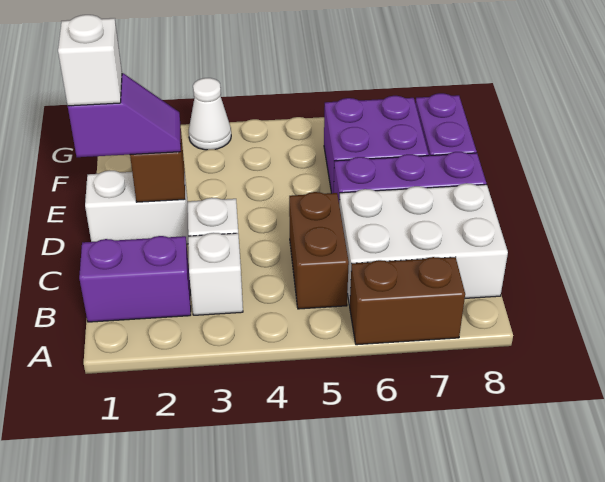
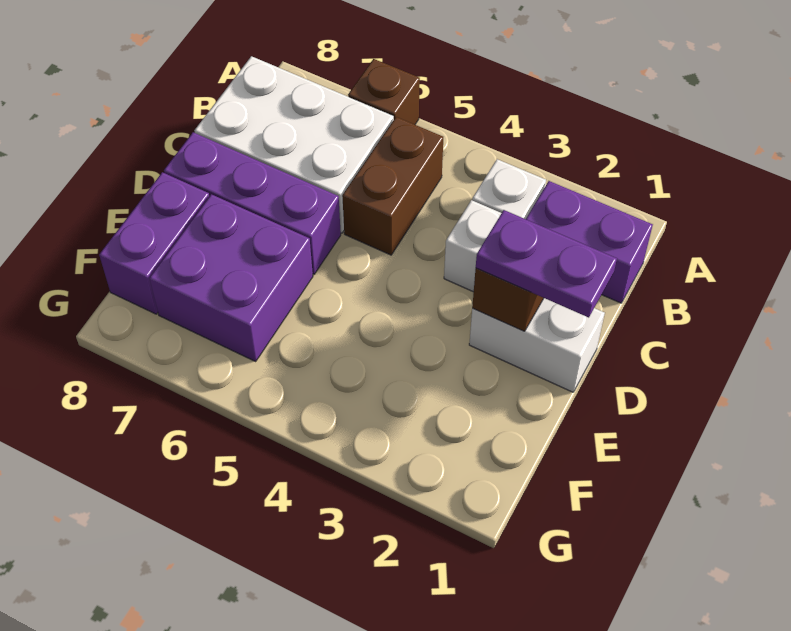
brown brick A6:A7 level 1 -> brown brick A6 level 1
purple slope D1:D2 level 3 top 1 -> purple plate D1:D2 level 3
white brick D1 level 4 -> none
white cone G3 level 1 -> none

